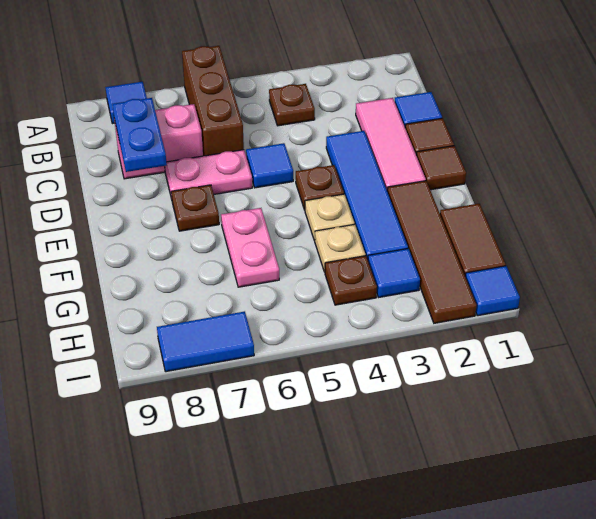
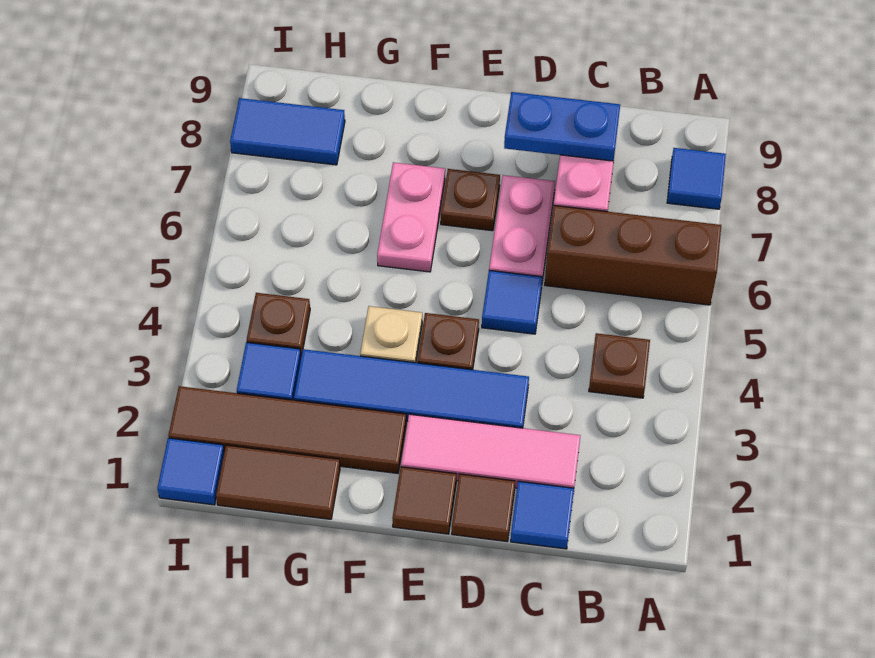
pink plate F6:G6 level 1 -> pink plate F6:F7 level 1
tan plate G4 level 1 -> none
blue tile I7:I8 level 1 -> blue tile H8:I8 level 1

